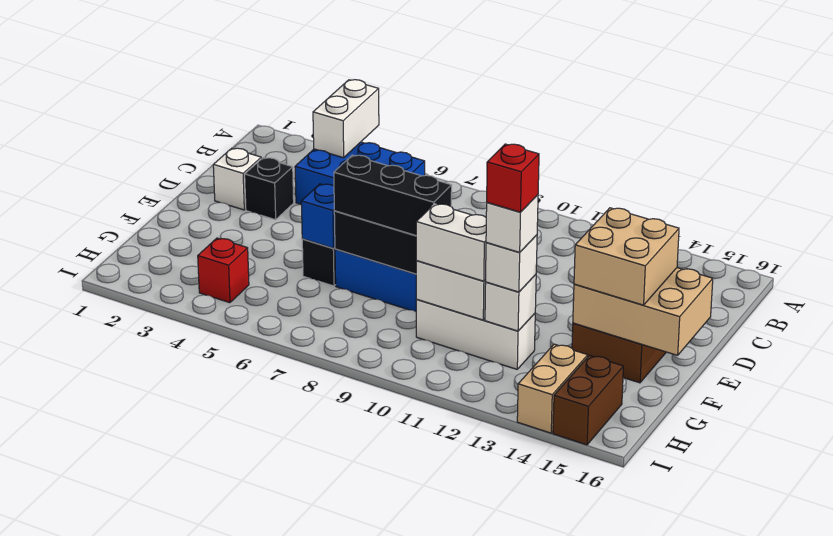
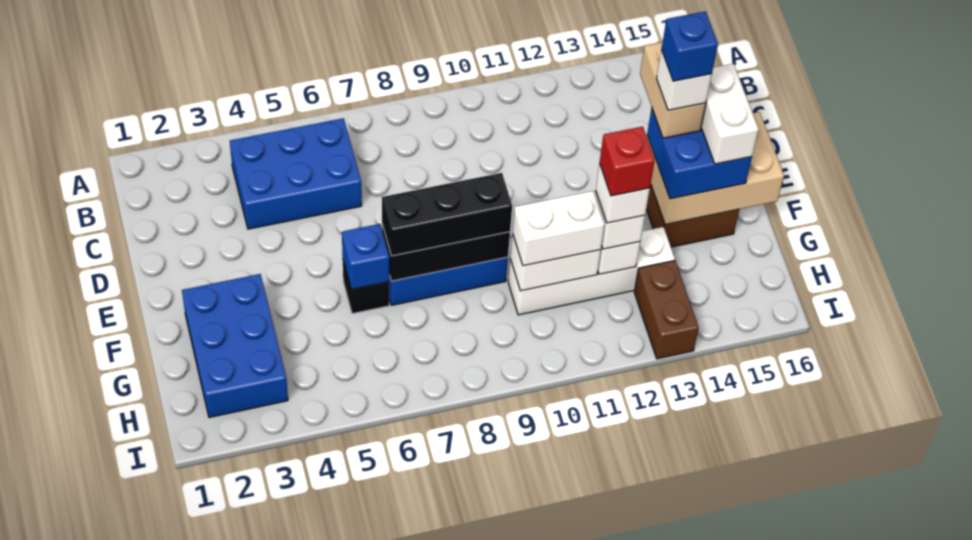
white brick A4:B4 level 2 -> white brick E15:F15 level 4
white brick D2 level 1 -> white brick E14 level 5
black brick D3 level 1 -> none
tan brick E14:F15 level 3 -> blue brick E14:F15 level 3
none -> blue brick E14 level 6
none -> blue brick F2:H3 level 1
white brick G10:G12 level 1 -> white brick G10:G13 level 1
red brick H4 level 1 -> none
tan brick H14:I14 level 1 -> tan brick D14:E14 level 4
brown brick H15:I15 level 1 -> brown brick H13:I13 level 1

